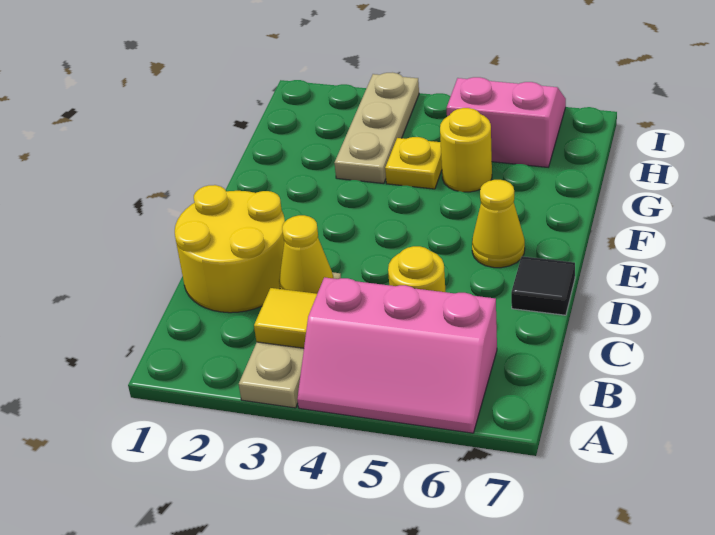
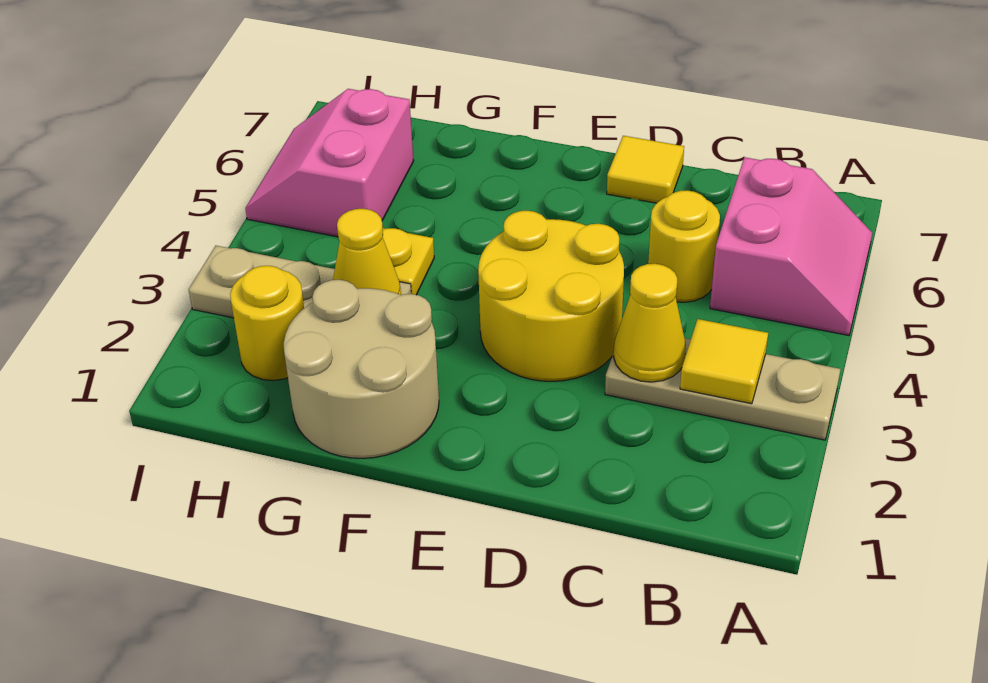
pink slope A4:B6 level 1 top B -> pink slope A5:B6 level 1 top B
yellow round brick C1:D2 level 1 -> yellow round brick D3:E4 level 1
black tile D7 level 1 -> yellow tile D7 level 1
yellow cone E6 level 1 -> yellow cone G3 level 2
none -> tan round brick F1:G2 level 1
yellow round brick G5 level 1 -> yellow round brick H2 level 1

